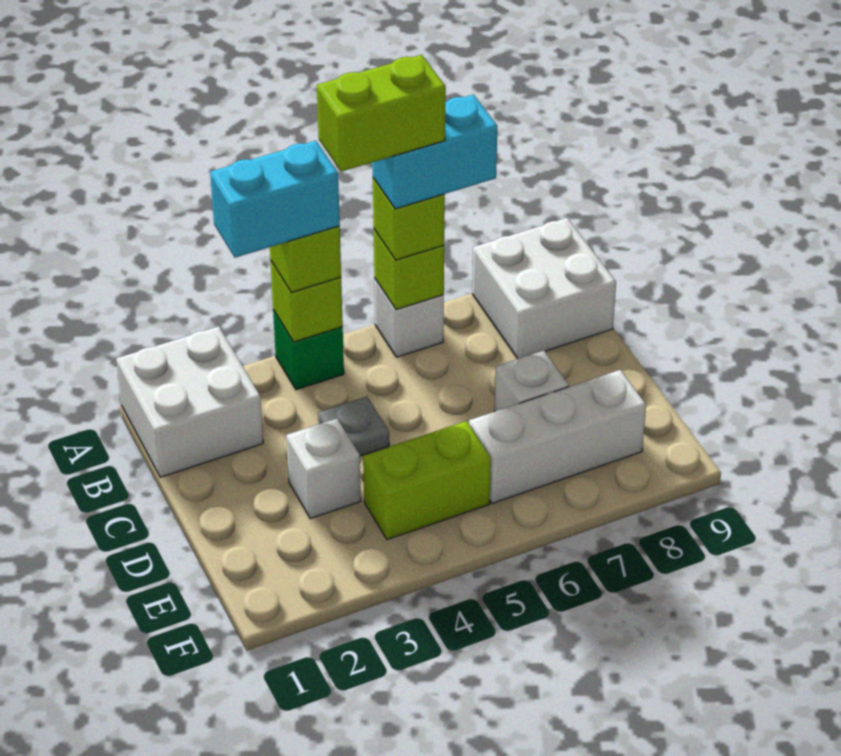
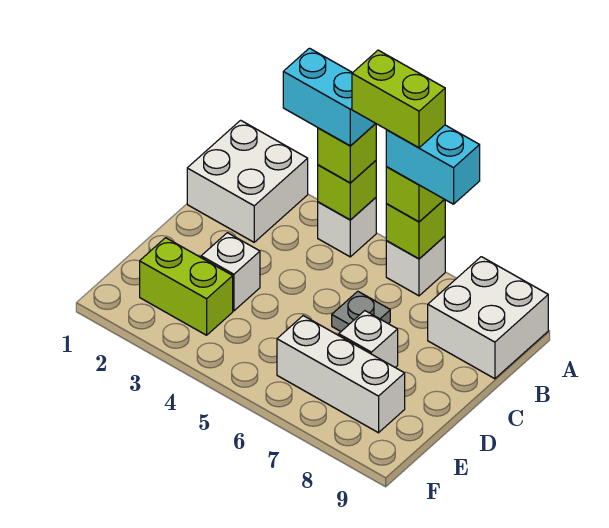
green brick A4 level 1 -> white brick A4 level 1
grey plate C4 level 1 -> grey plate C6 level 1
lime brick E4:E5 level 1 -> lime brick E2:E3 level 1

